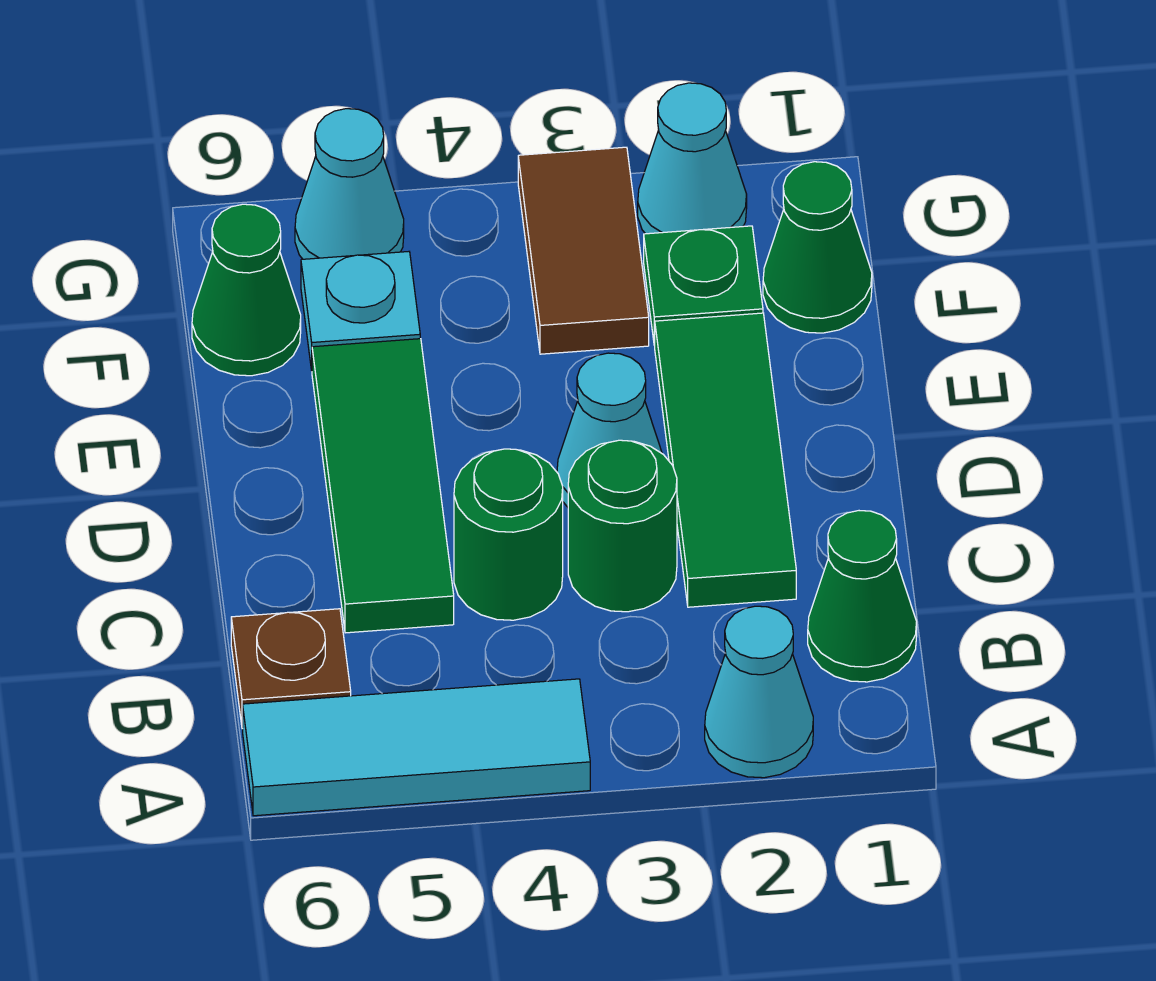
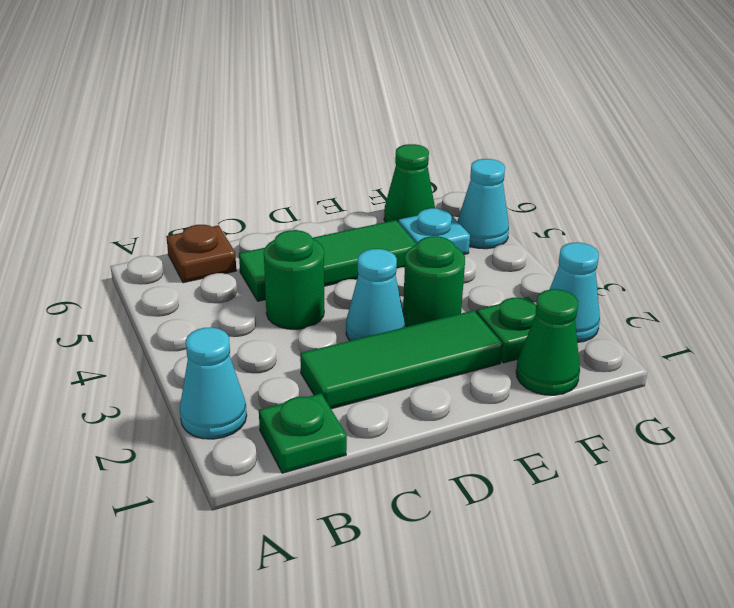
cyan tile A4:A6 level 1 -> none
green cone B1 level 1 -> green plate B1 level 1
green round brick C3 level 1 -> green round brick E3 level 1
brown tile F3:G3 level 1 -> none

